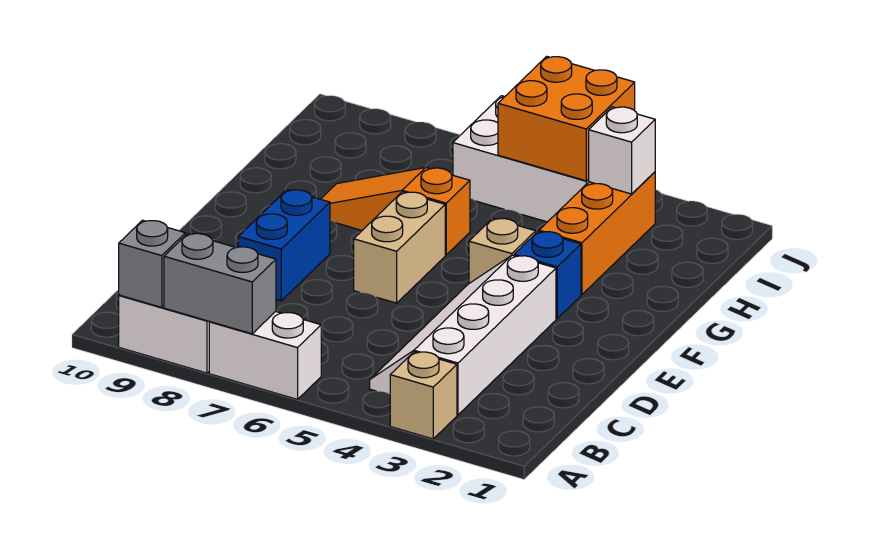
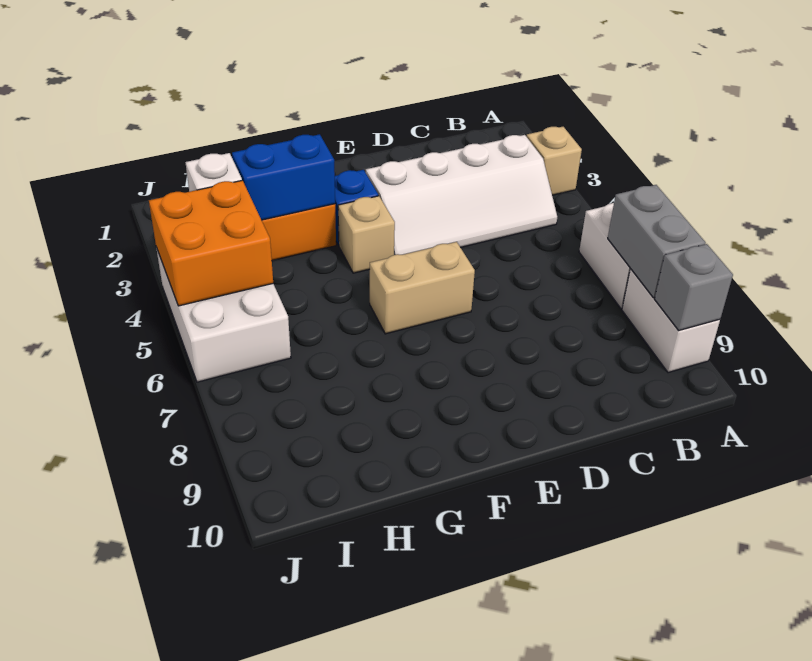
blue brick D8:E8 level 1 -> blue brick G3:H3 level 2
orange slope G6:G8 level 1 top 6 -> none

